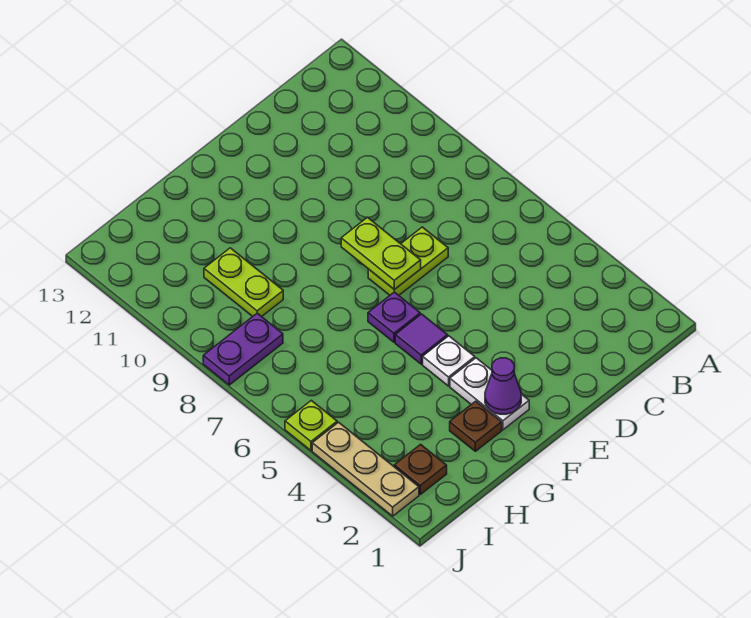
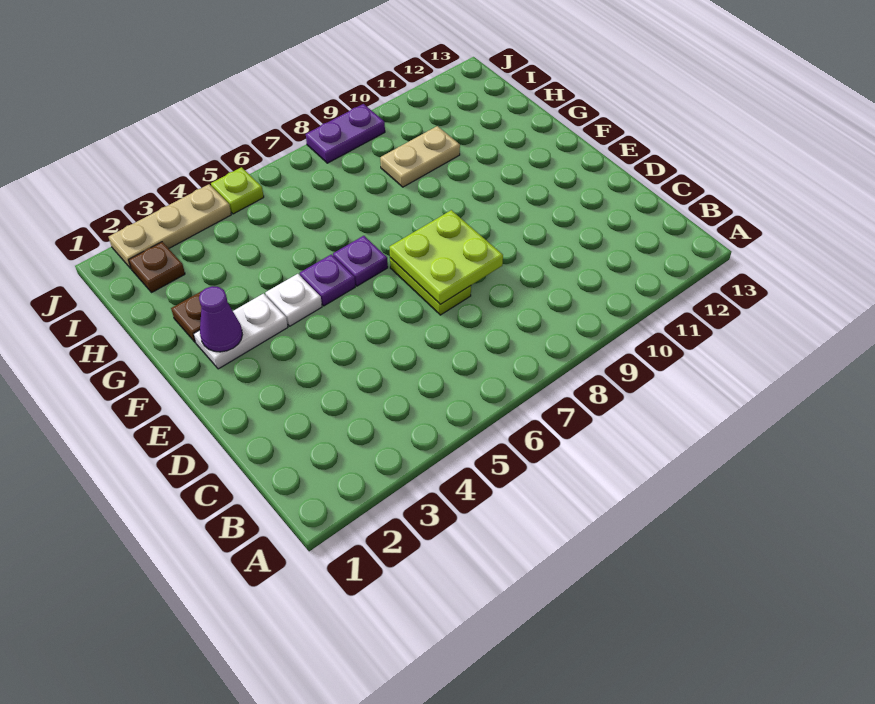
lime plate E7:E8 level 2 -> lime plate D7:E8 level 2
purple tile F5 level 1 -> purple plate F5 level 1
lime plate H9:H10 level 1 -> tan plate H9:H10 level 1
purple plate I8:J8 level 1 -> purple plate J8:J9 level 1

